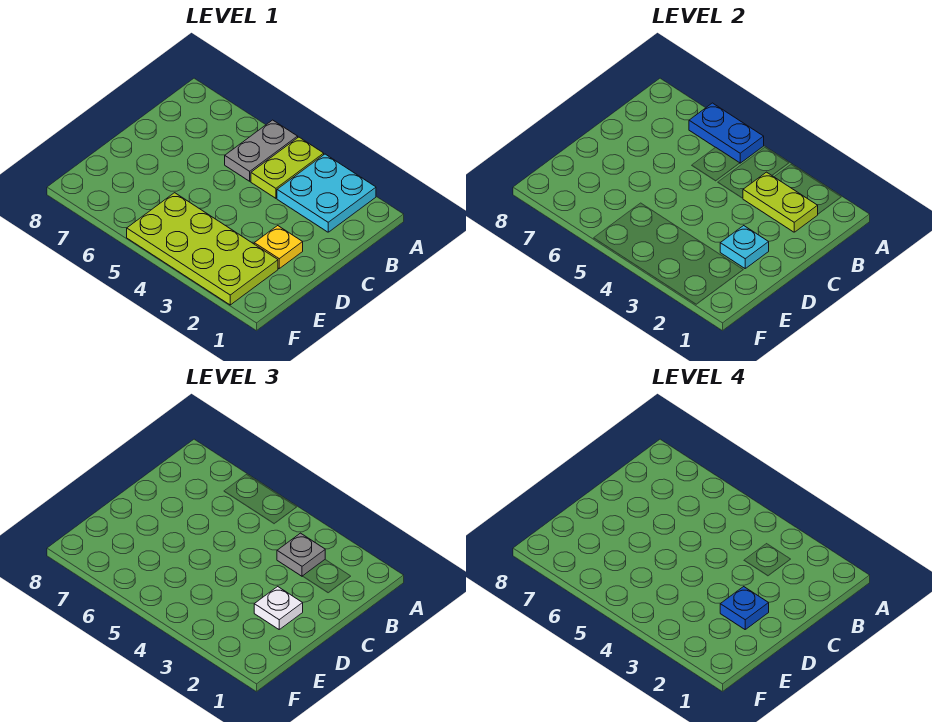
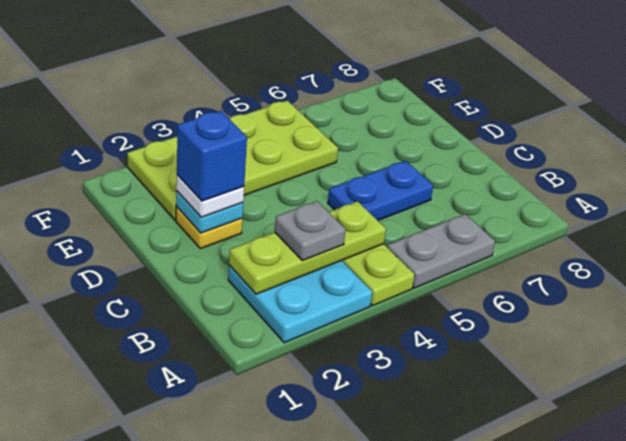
grey plate A5:B5 level 1 -> grey plate A5:A6 level 1
blue plate A5:A6 level 2 -> blue plate C5:C6 level 1
lime plate B2:B3 level 2 -> lime plate B2:B4 level 2
blue plate D2 level 4 -> blue brick D2 level 4

